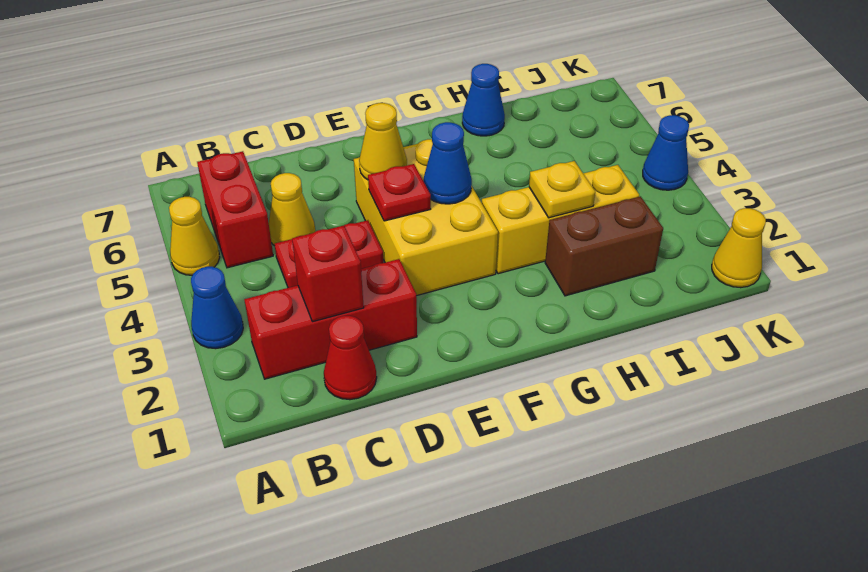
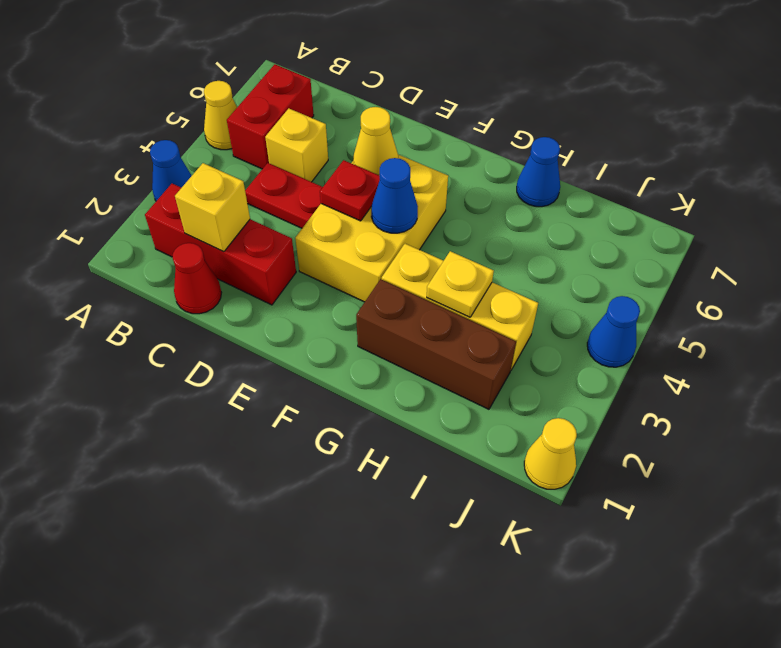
red brick C2 level 2 -> yellow brick C2 level 2
yellow cone C5 level 1 -> yellow brick C5 level 1
brown brick H2:I2 level 1 -> brown brick G2:I2 level 1

